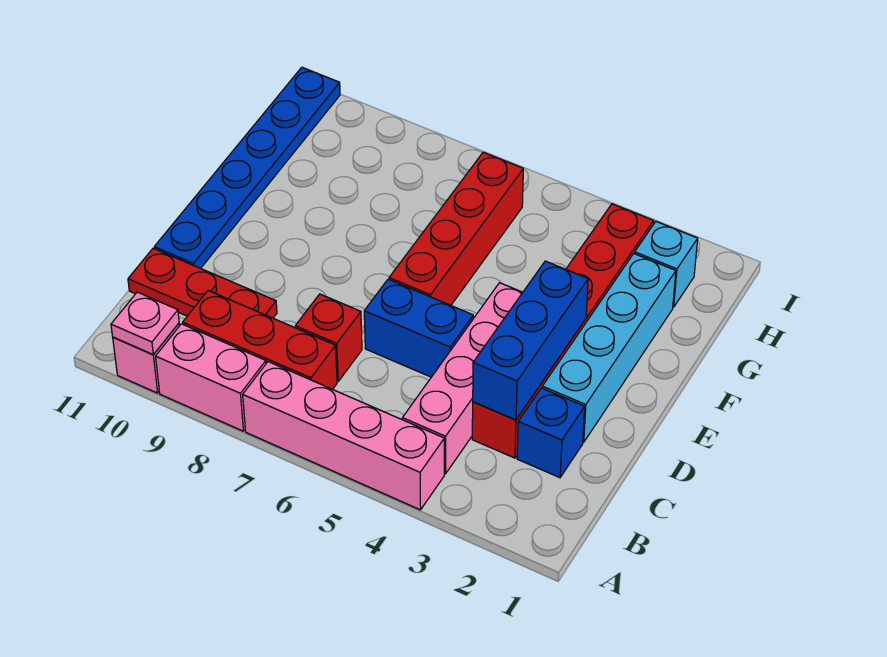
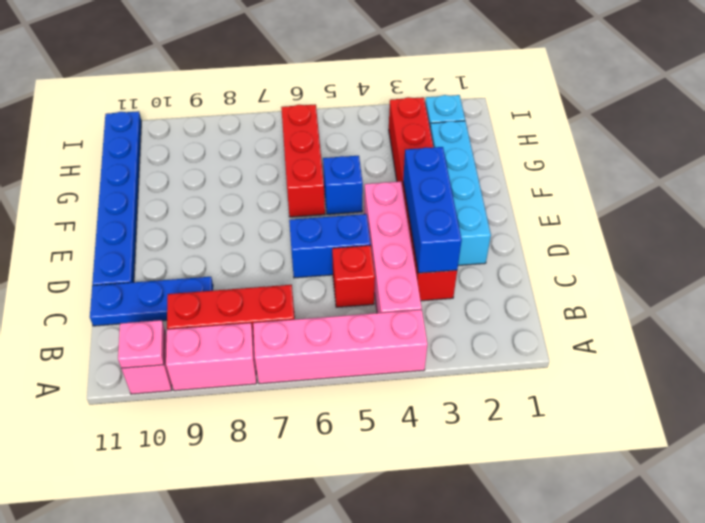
blue brick C2 level 1 -> blue brick F5 level 1
red brick C7 level 1 -> red brick C5 level 1
red plate C9:C11 level 1 -> blue plate C9:C11 level 1
red brick E6:H6 level 1 -> red brick F6:H6 level 1

